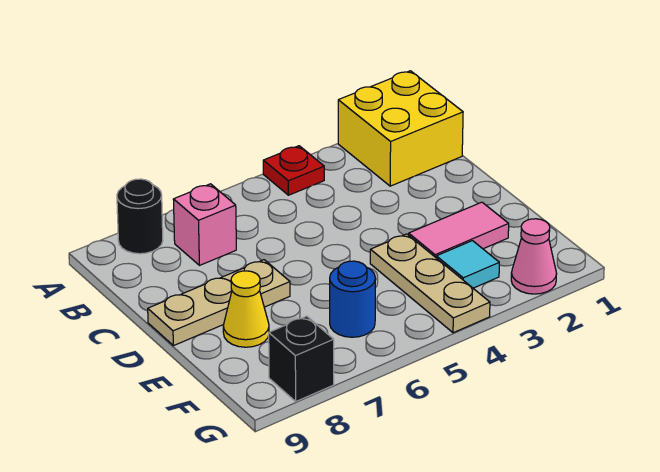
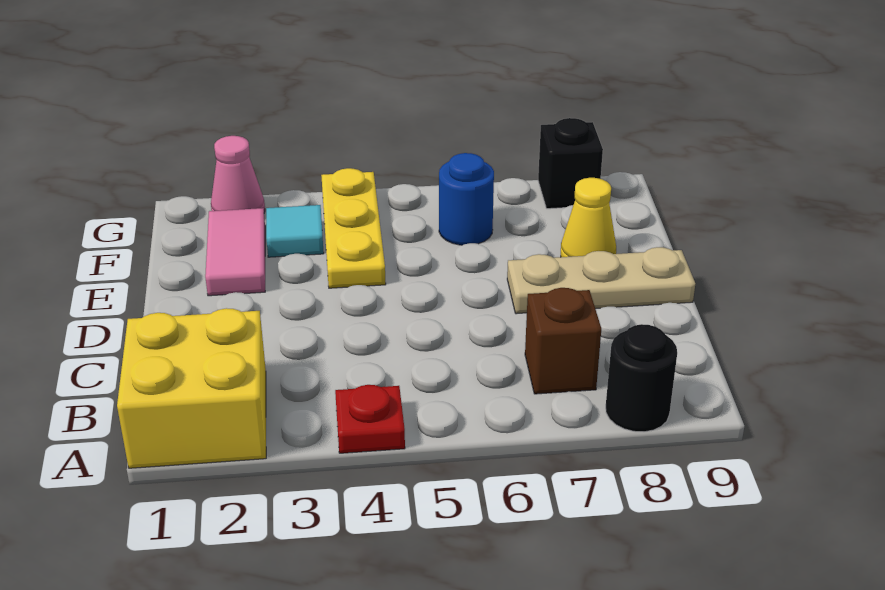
pink brick B7 level 1 -> brown brick B7 level 1
pink tile E2:E3 level 1 -> pink tile E2:F2 level 1
tan plate E4:G4 level 1 -> yellow plate E4:G4 level 1

